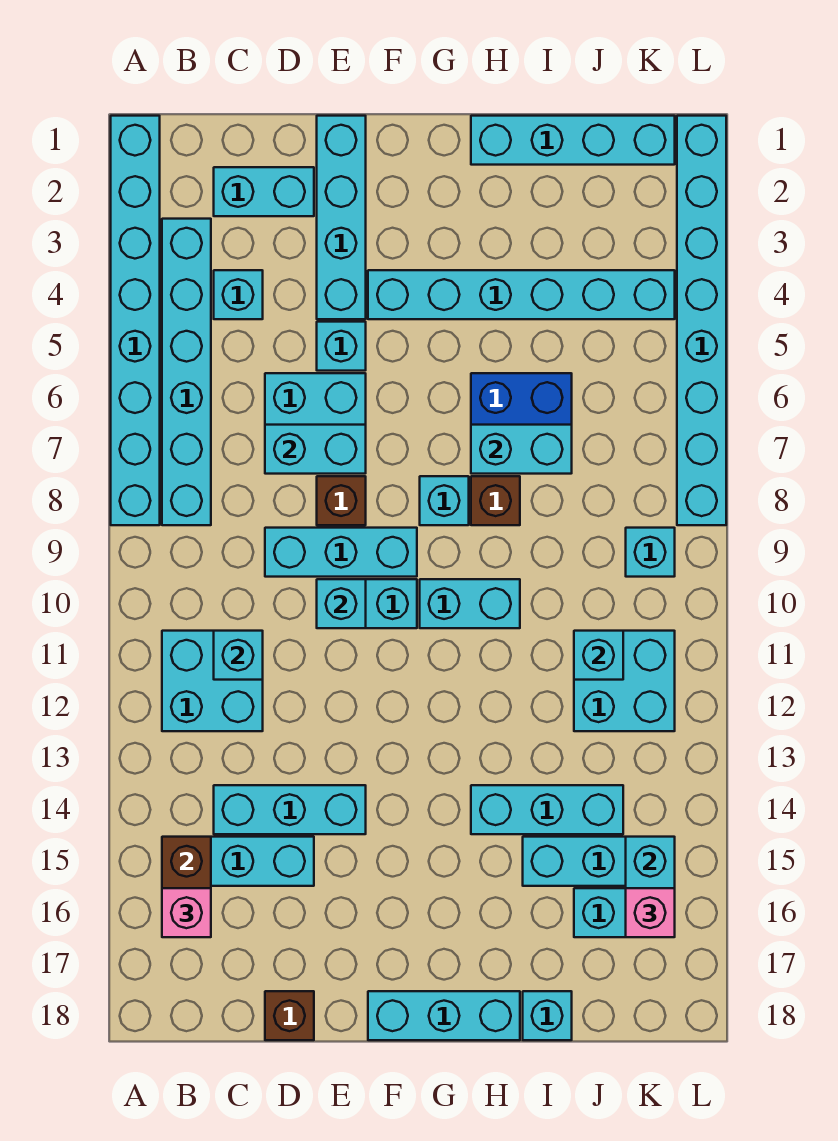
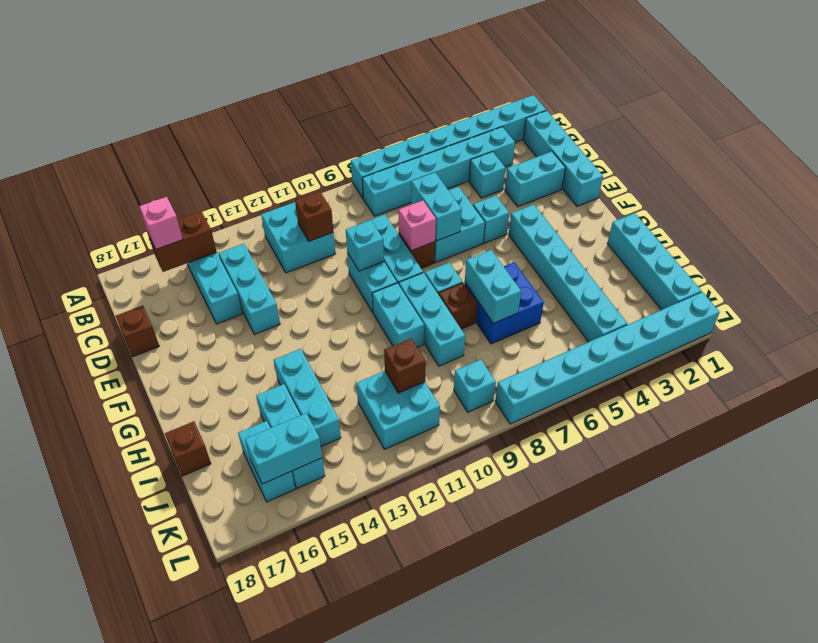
cyan brick C2:D2 level 1 -> cyan brick D2:D3 level 1
cyan brick C11 level 2 -> brown brick C11 level 2
cyan brick E1:E4 level 1 -> cyan brick B1:E1 level 1
cyan brick F18:H18 level 1 -> cyan brick G9:I9 level 1
cyan brick I18 level 1 -> brown brick I18 level 1
cyan brick J11 level 2 -> brown brick J11 level 2
pink brick K16 level 3 -> pink brick E8 level 2

